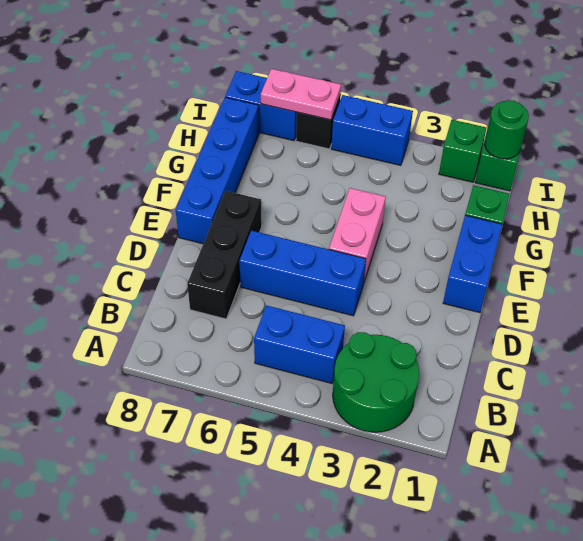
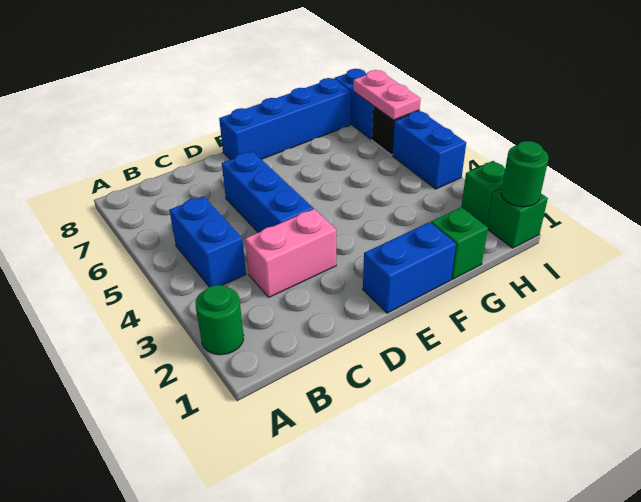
green round brick A2:B3 level 1 -> green round brick A2 level 1
black brick C7:E7 level 1 -> none
pink brick E4:F4 level 1 -> pink brick C3:D3 level 1

